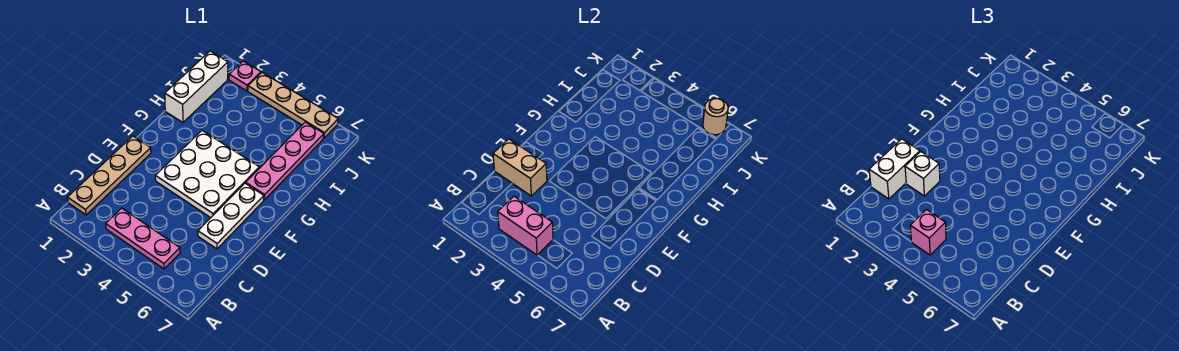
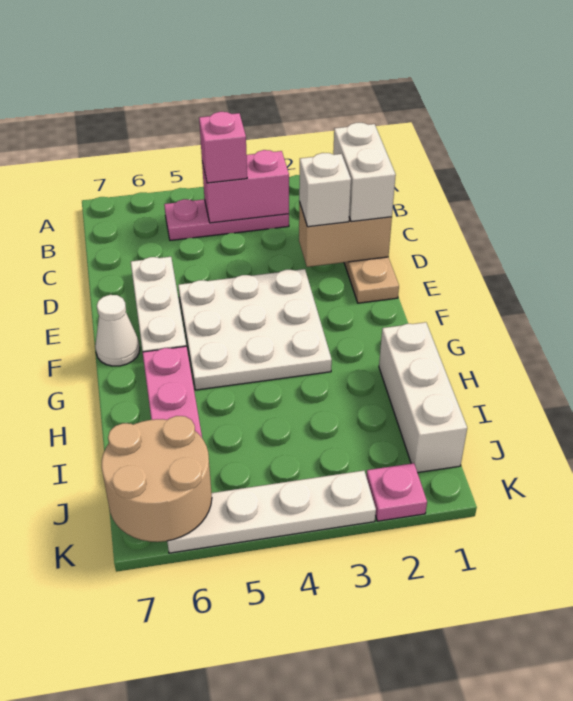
none -> white cone F7 level 1
tan plate K3:K6 level 1 -> white plate K3:K6 level 1
tan round brick K6 level 2 -> tan round brick J6:K7 level 2

